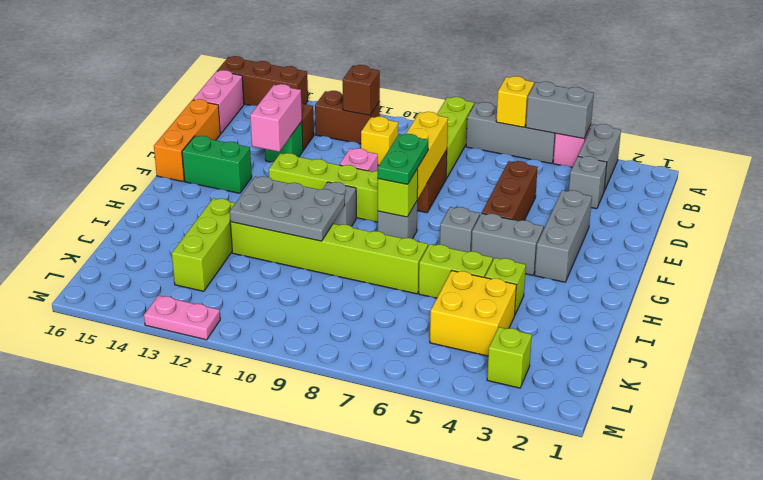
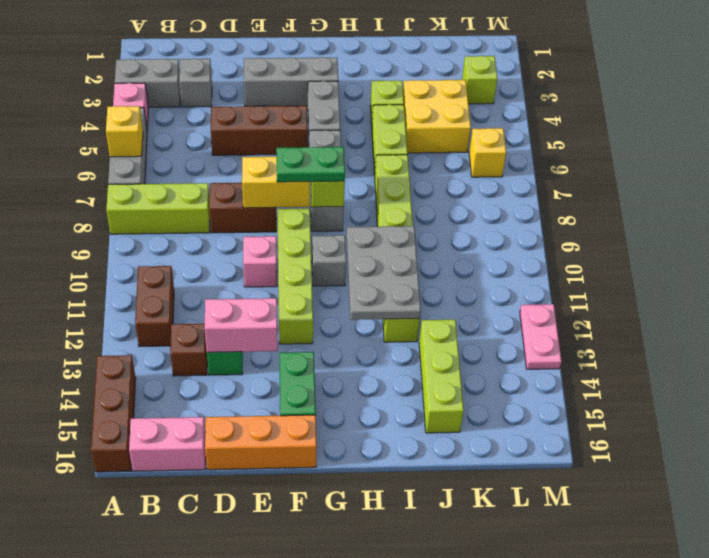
grey brick A4:A5 level 2 -> none
brown brick B11 level 2 -> none
yellow brick C10 level 1 -> yellow brick L6 level 1
yellow brick D8:F8 level 2 -> yellow brick E8:F8 level 2
lime brick I13:K13 level 1 -> lime brick J13:J15 level 1

